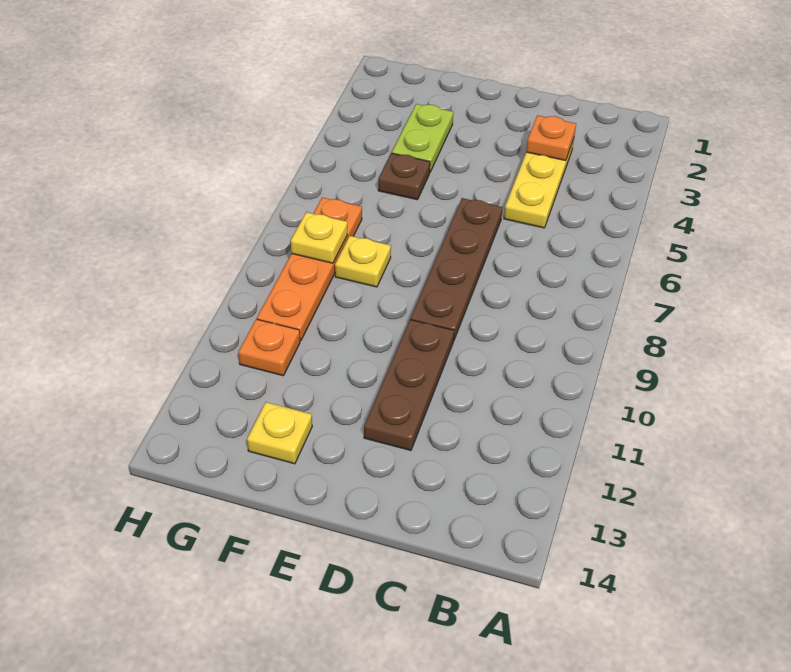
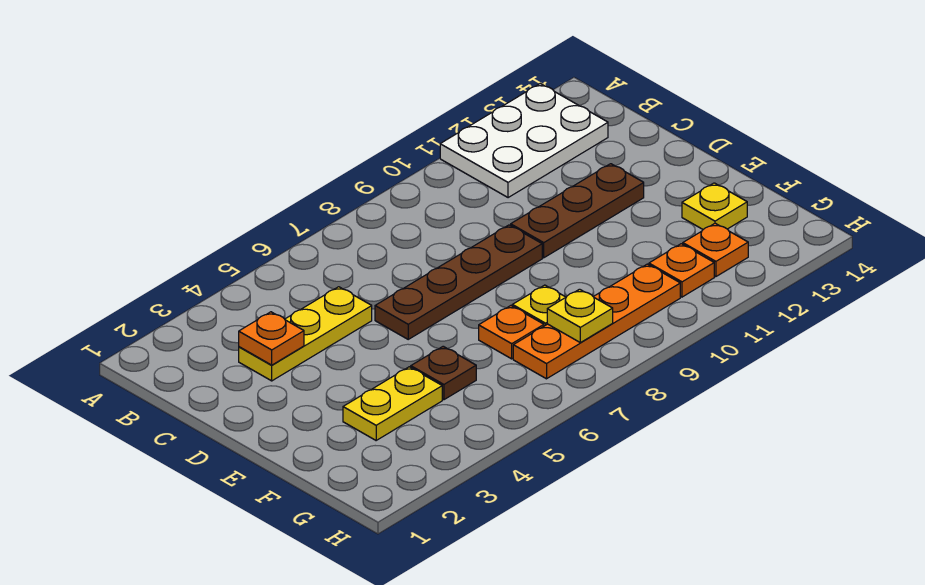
none -> white plate A11:B13 level 1
lime plate F3:F4 level 1 -> yellow plate F3:F4 level 1
none -> orange plate F7 level 1
none -> orange plate G12 level 1

